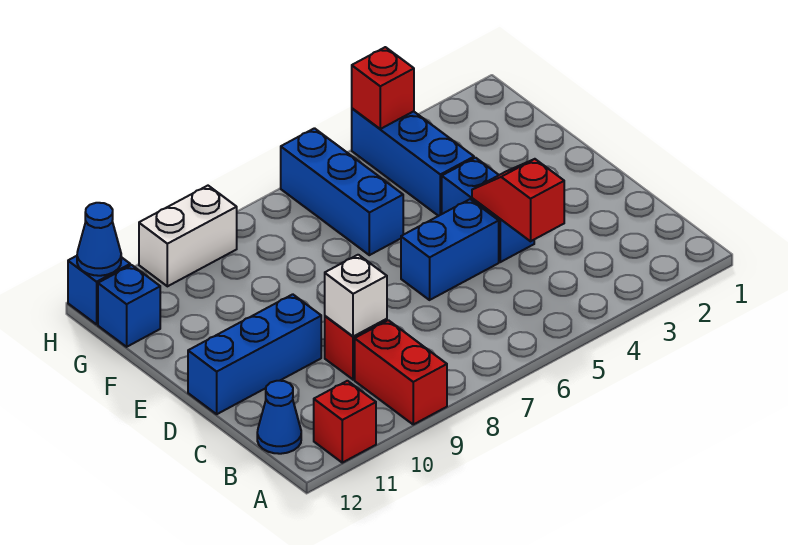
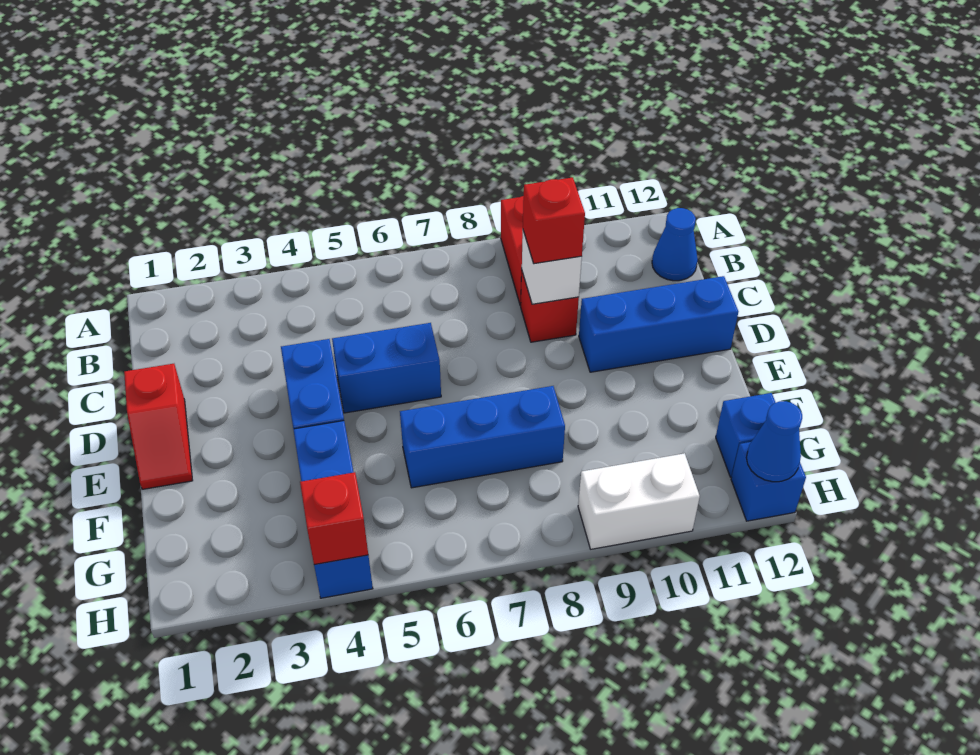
red brick A11 level 1 -> red brick C9 level 3
red slope C4:D4 level 2 top C -> red slope D1:E1 level 1 top D
blue brick F6:H6 level 1 -> blue brick F6:F8 level 1

